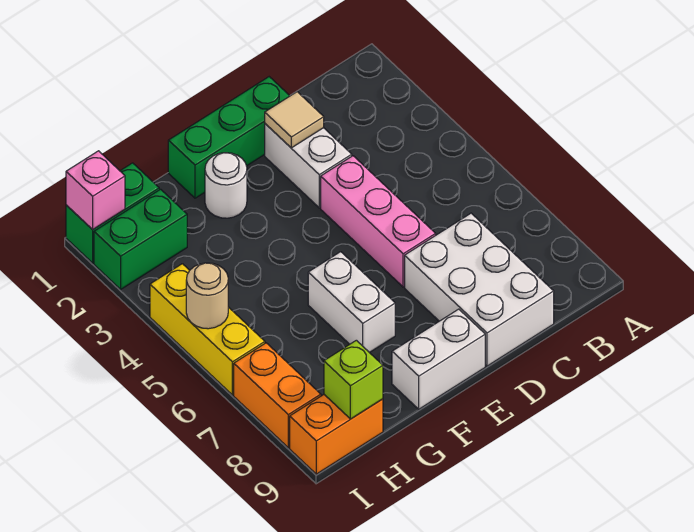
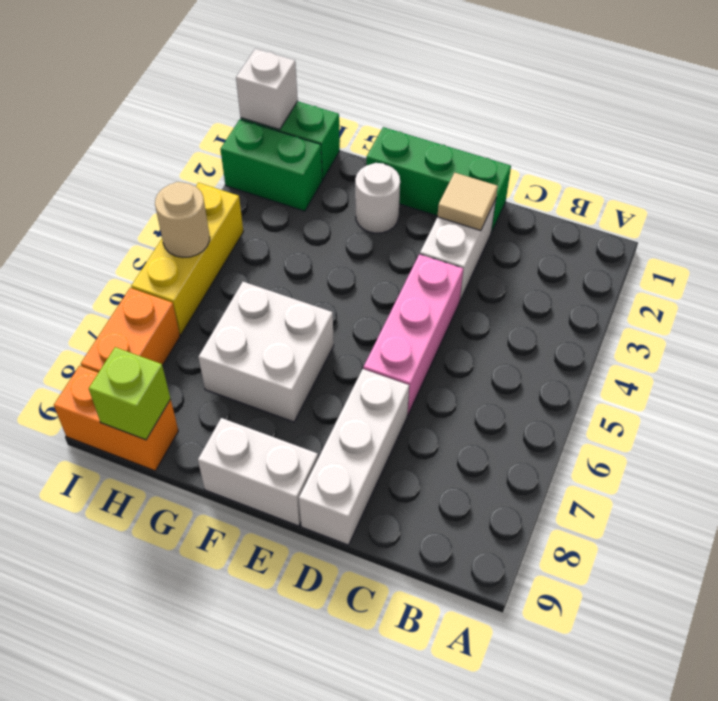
white brick C7:D9 level 1 -> white brick D7:D9 level 1
white brick F6:F7 level 1 -> white brick F6:G7 level 1
pink brick I1 level 2 -> white brick I1 level 2

